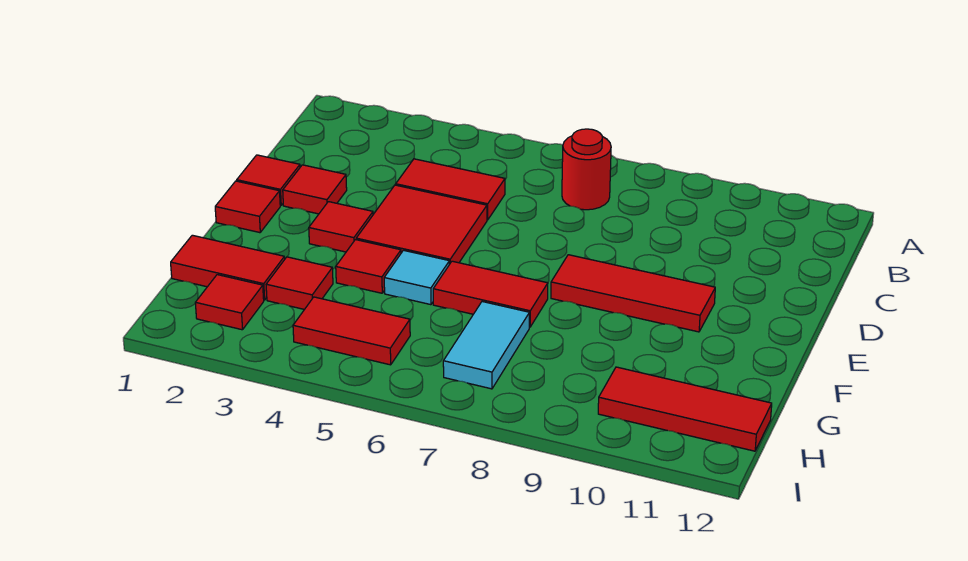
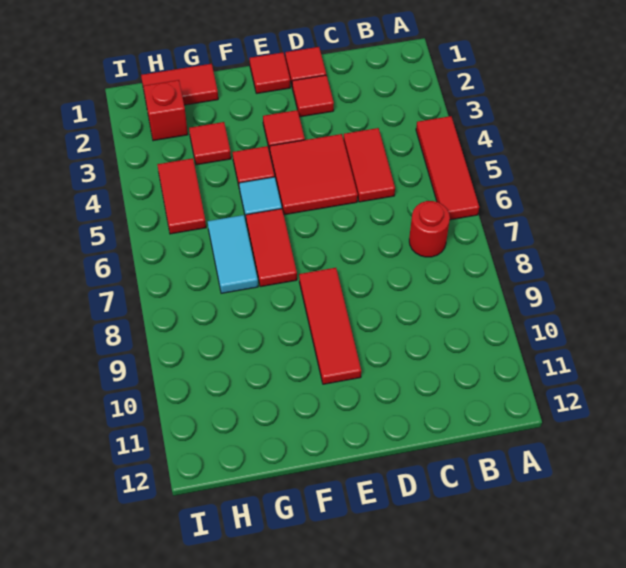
red tile G1:G2 level 1 -> red tile G1:H1 level 1
cyan tile G7:H7 level 1 -> cyan tile G6:G7 level 1
red tile H2 level 1 -> red brick H2 level 1
red tile H10:H12 level 1 -> red tile A4:A6 level 1

